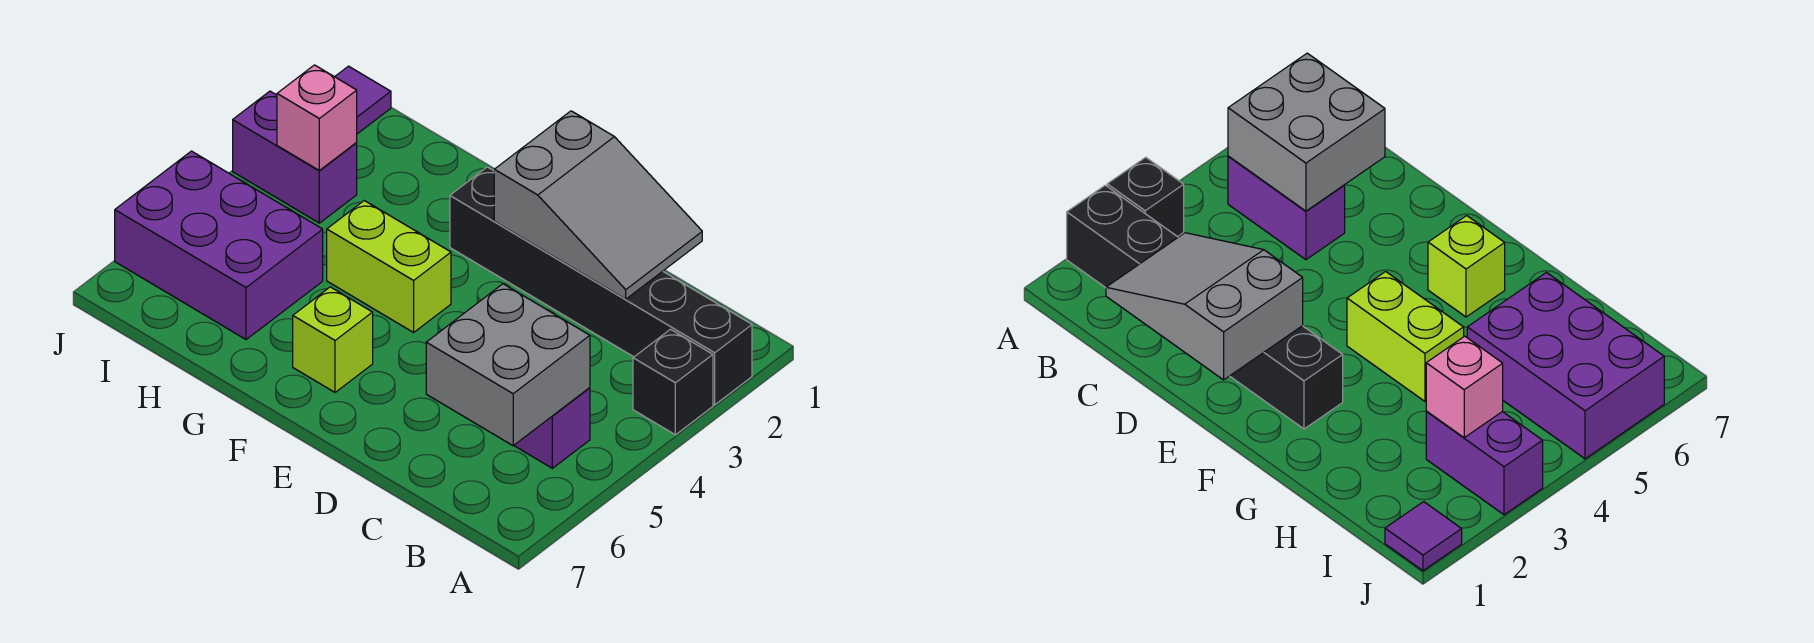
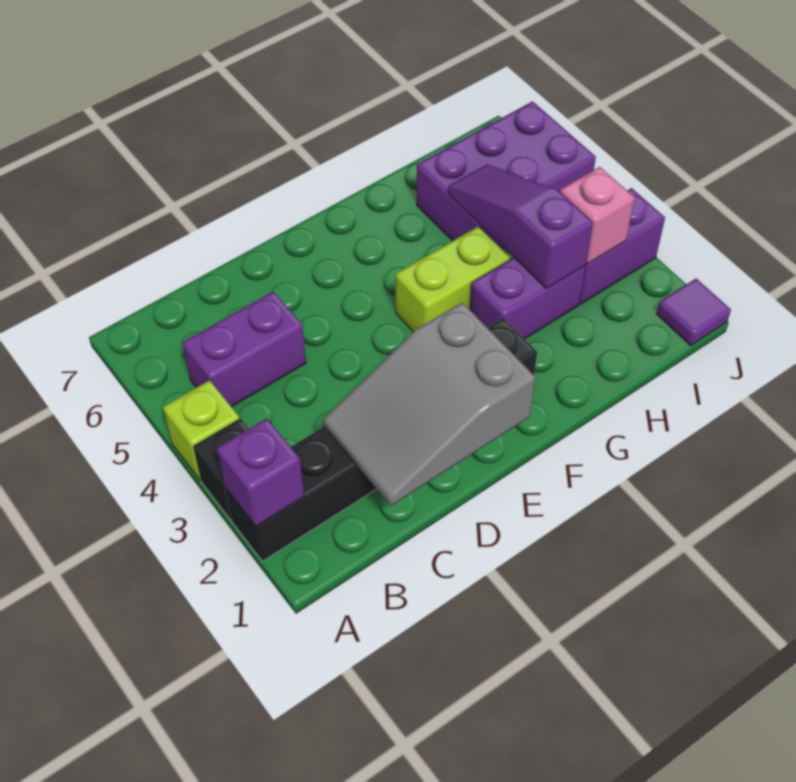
none -> purple brick A2 level 2
grey brick B5:C6 level 2 -> none
lime brick F6 level 1 -> lime brick A4 level 1
none -> purple brick G3:H3 level 1
none -> purple slope H3:H5 level 2 top 3

